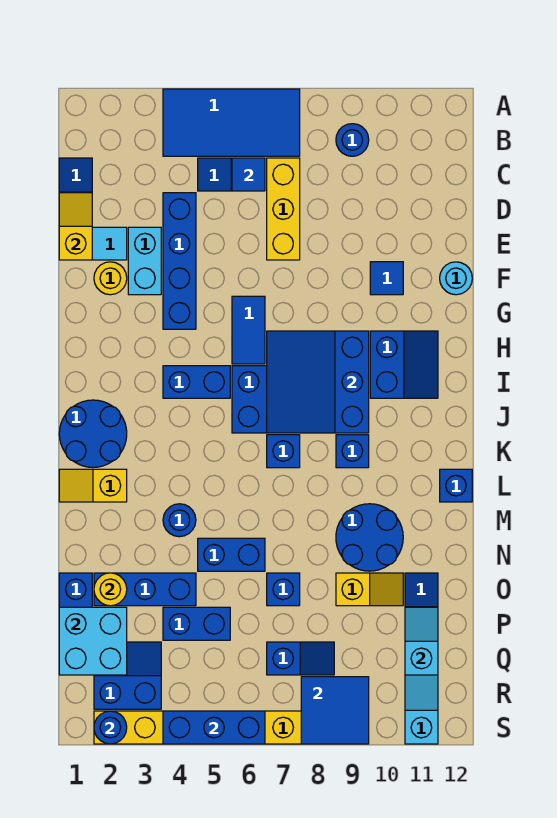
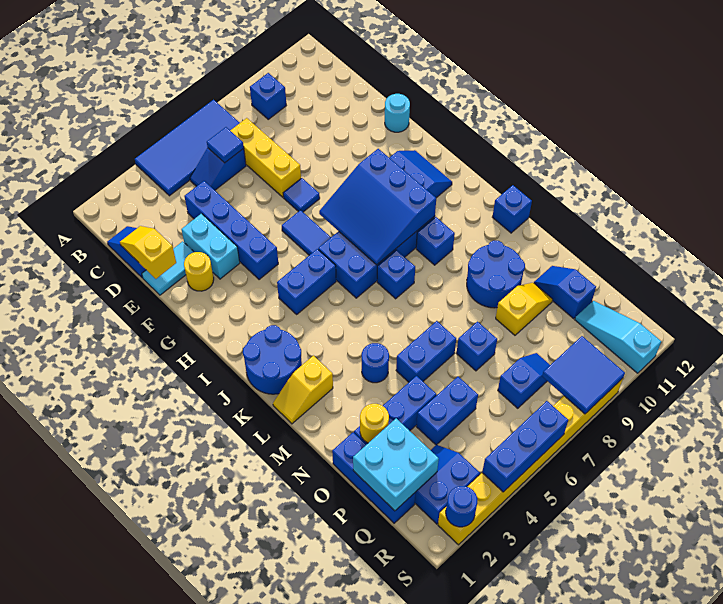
blue round brick B9 level 1 -> blue brick B9 level 1
blue tile F10 level 1 -> blue tile F7 level 1
cyan slope P11:Q11 level 2 top Q -> none

